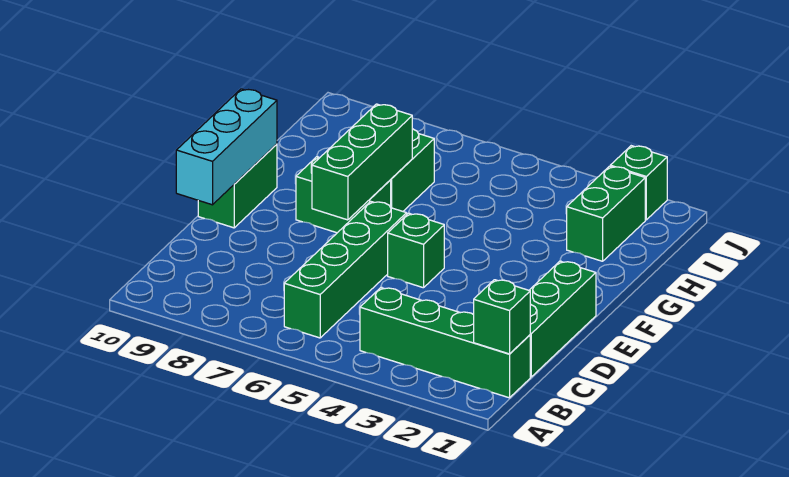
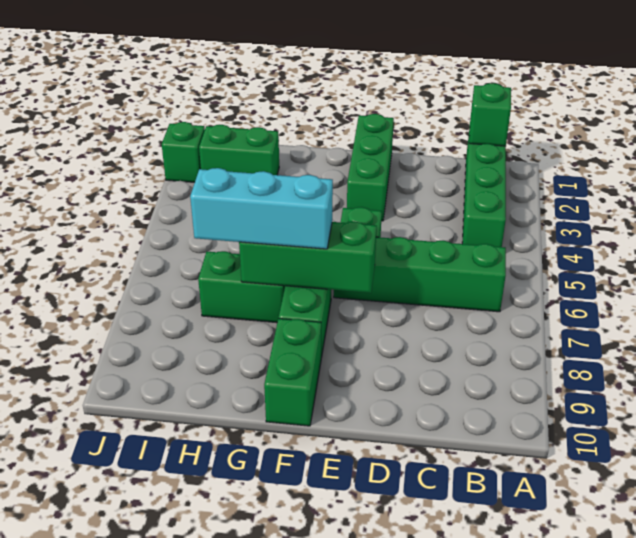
green brick C1:E1 level 1 -> green brick E1:E3 level 1
cyan brick D10:F10 level 2 -> cyan brick F7:H7 level 3
green brick E10:F10 level 1 -> green brick F9:F10 level 1

